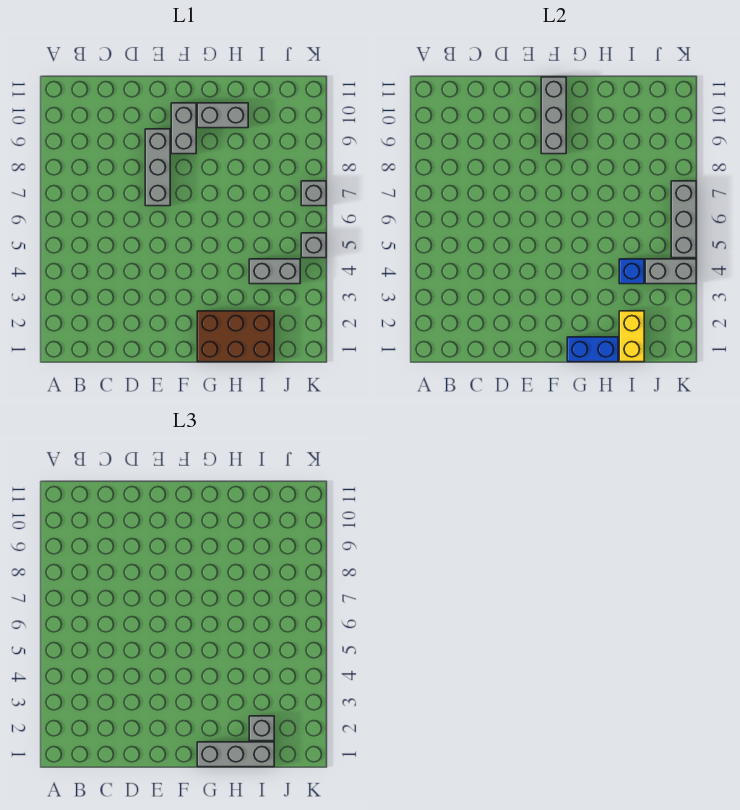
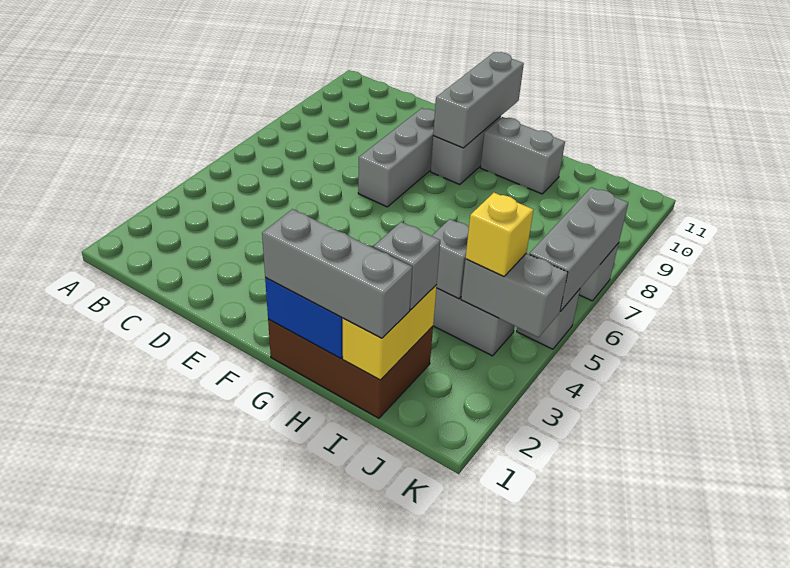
blue brick I4 level 2 -> grey brick I4 level 2
none -> yellow brick J4 level 3

